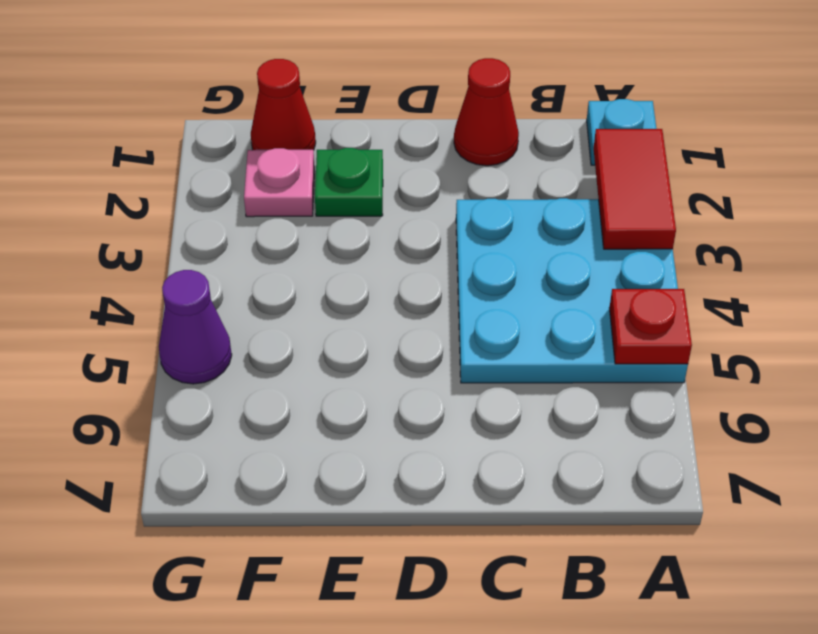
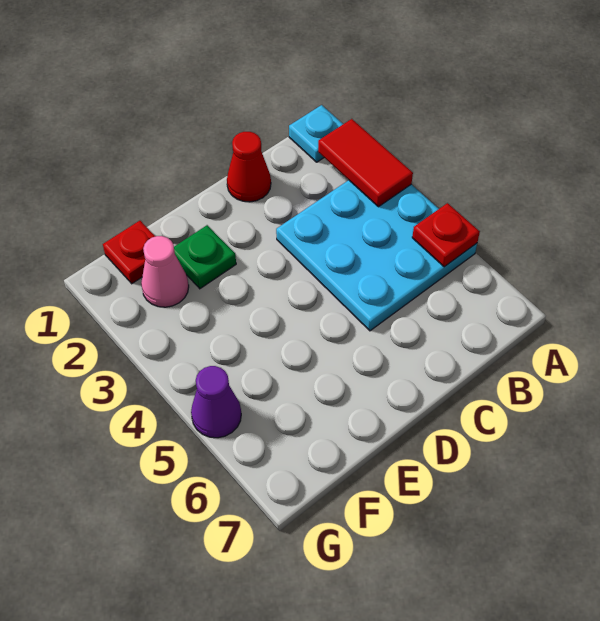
red cone F1 level 1 -> red plate F1 level 1
pink plate F2 level 1 -> pink cone F2 level 1

